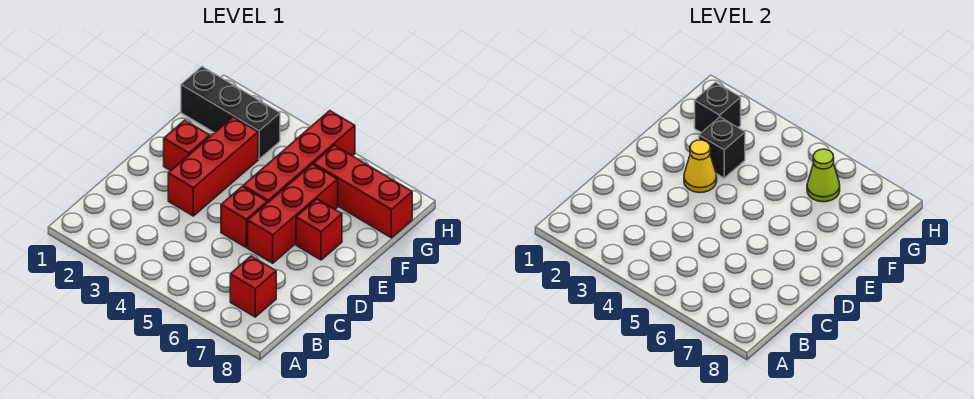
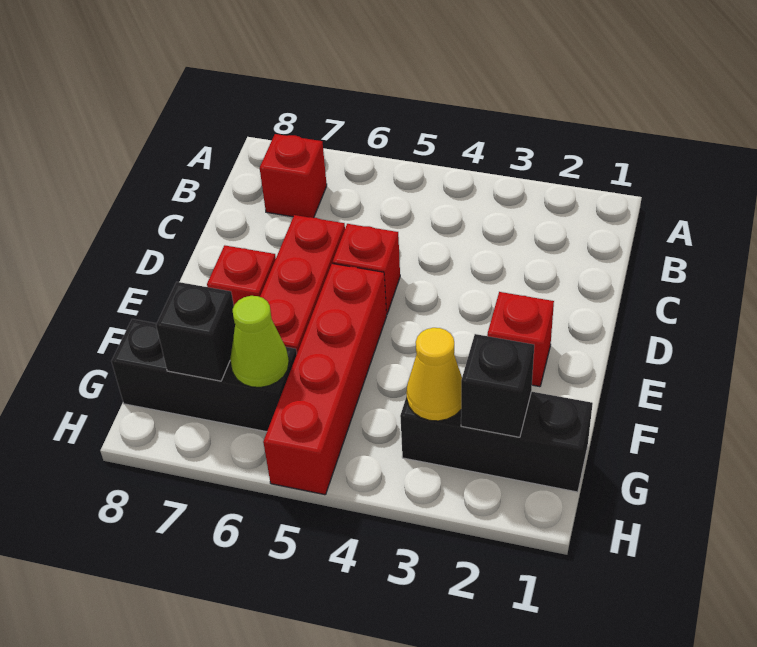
red brick D3:F3 level 1 -> none
yellow cone E3 level 2 -> yellow cone G3 level 2
black brick F3 level 2 -> black brick G7 level 2
red brick G6:G8 level 1 -> black brick G6:G8 level 1

